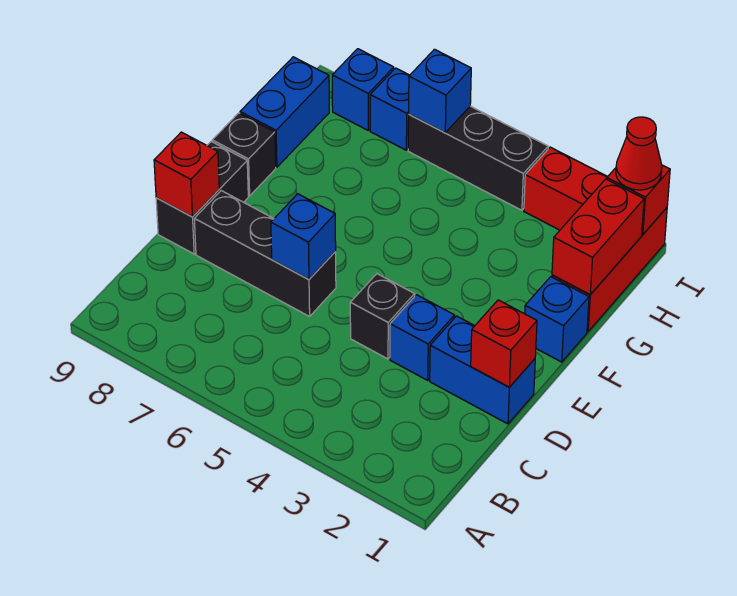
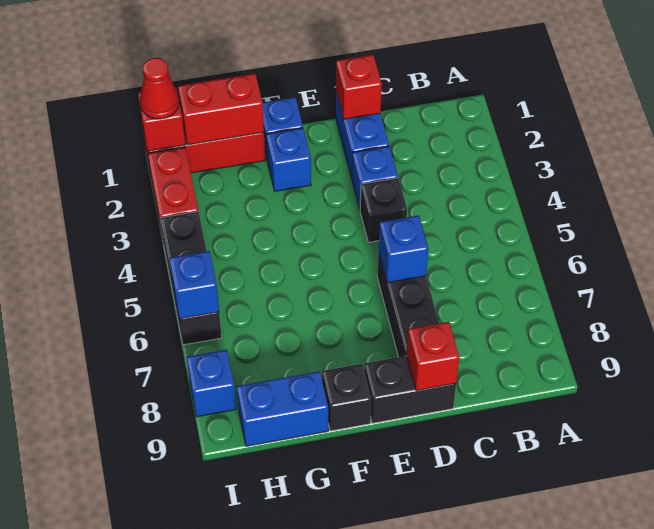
blue brick I7 level 1 -> blue brick F2 level 1

